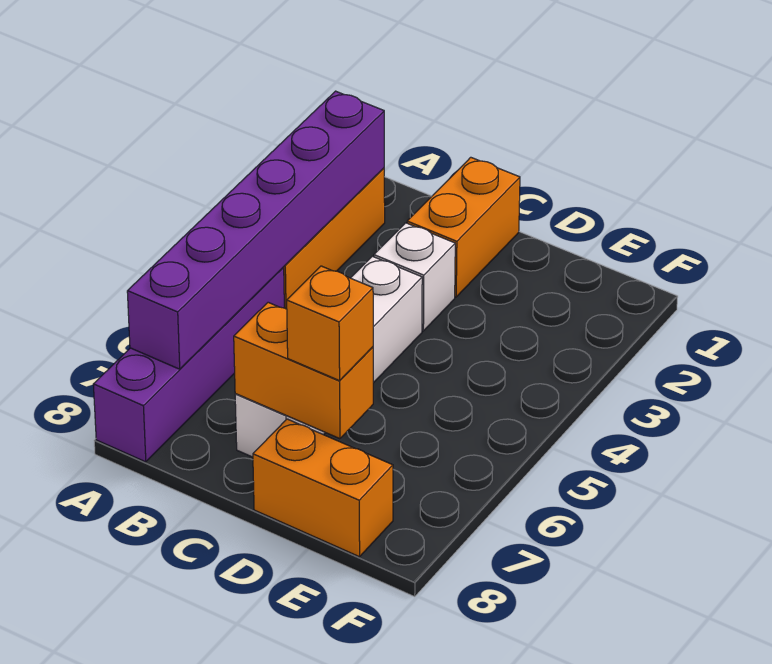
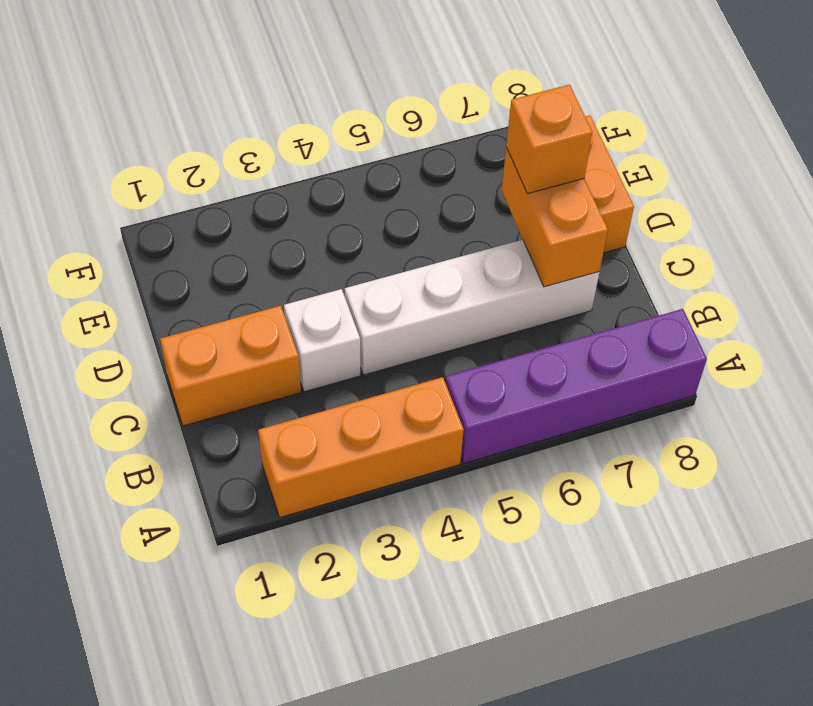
purple brick A2:A7 level 2 -> none

